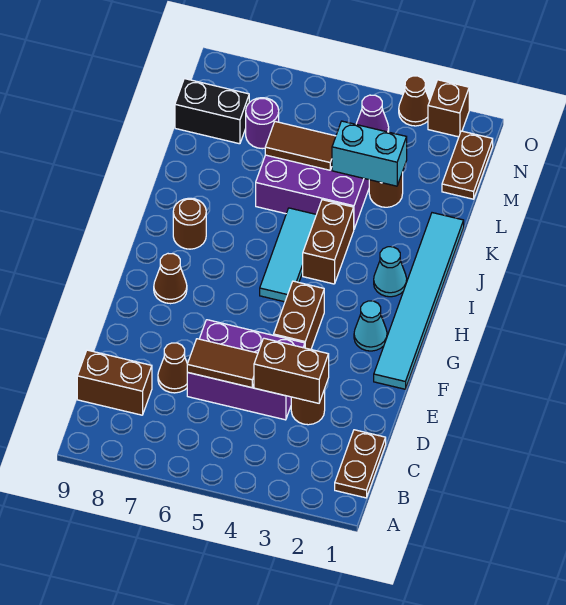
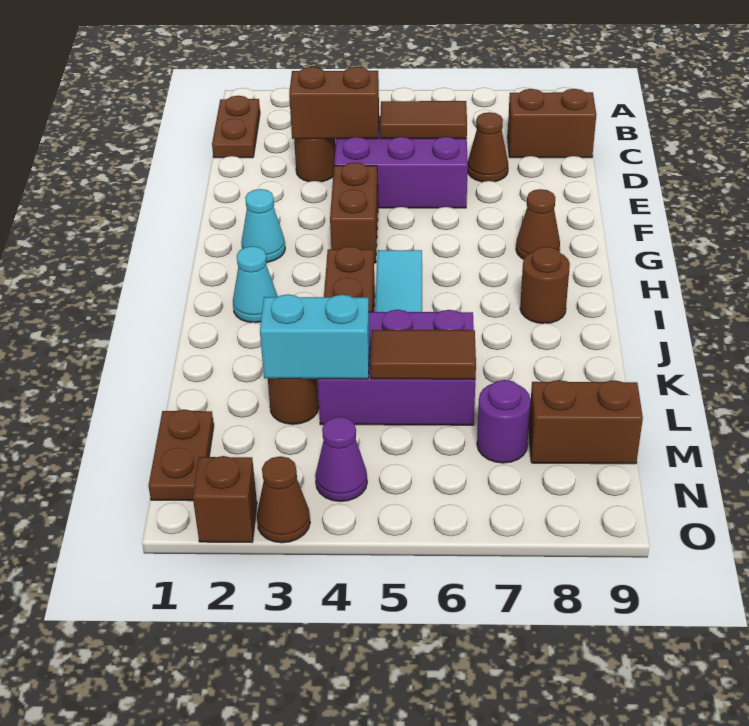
cyan tile F1:K1 level 1 -> none
black brick M8:M9 level 1 -> brown brick M8:M9 level 1

